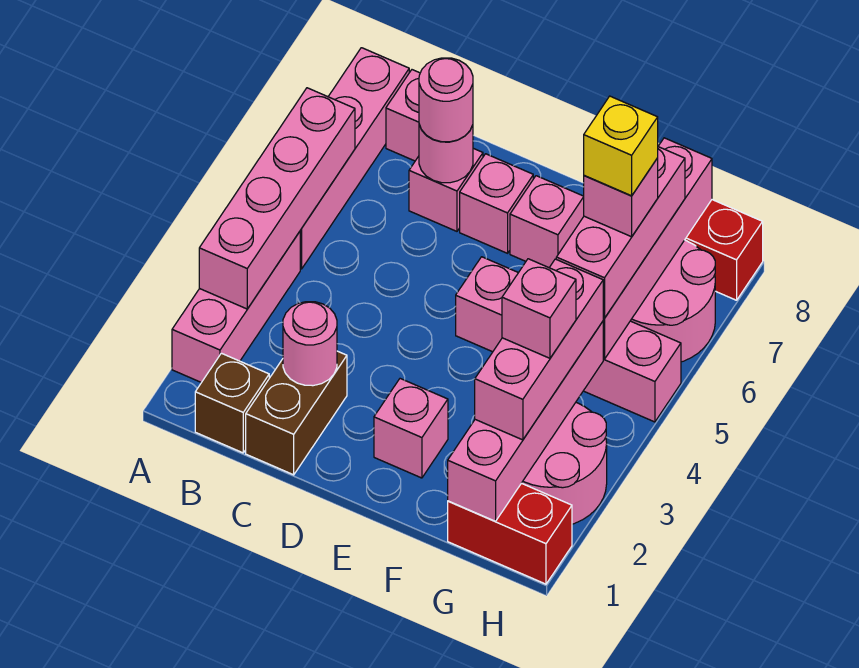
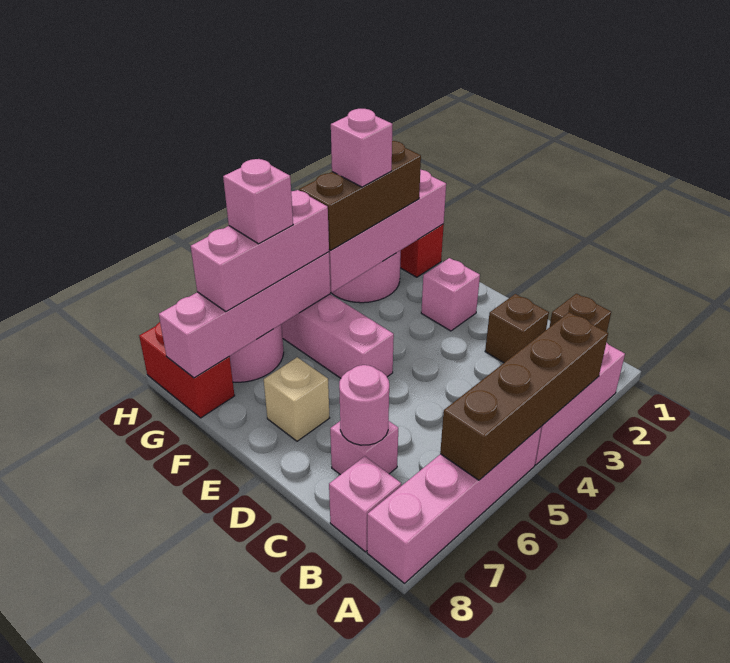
pink brick A3:A6 level 2 -> brown brick A3:A6 level 2
brown brick C1:C2 level 1 -> brown brick C2 level 1
pink round brick C2 level 2 -> none
pink round brick C7 level 3 -> none
pink brick D7 level 1 -> none
pink brick E7 level 1 -> tan brick E7 level 1
pink brick G2:G4 level 3 -> brown brick G2:G4 level 3
yellow brick G6 level 5 -> none

